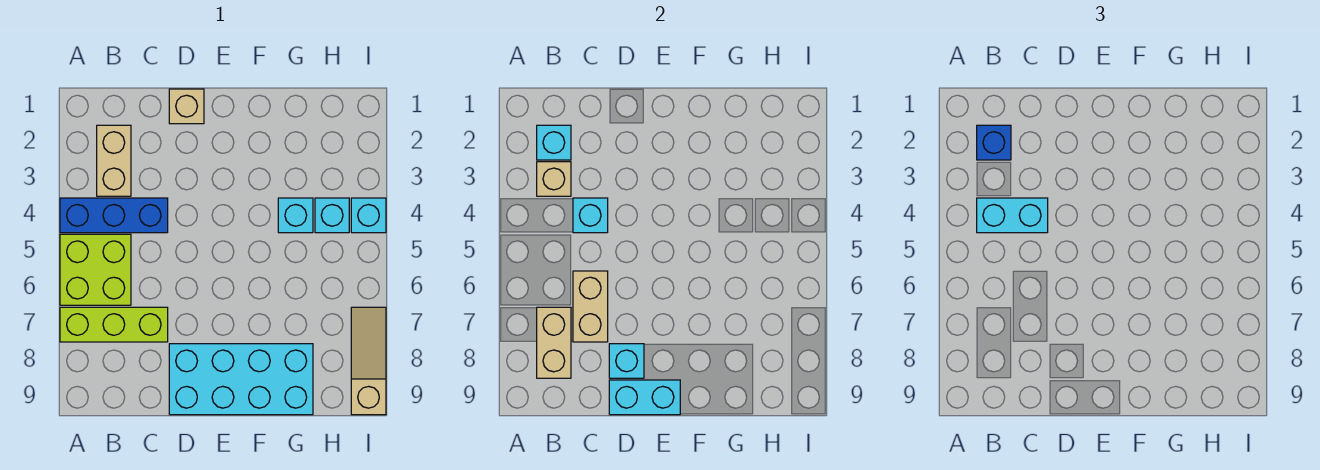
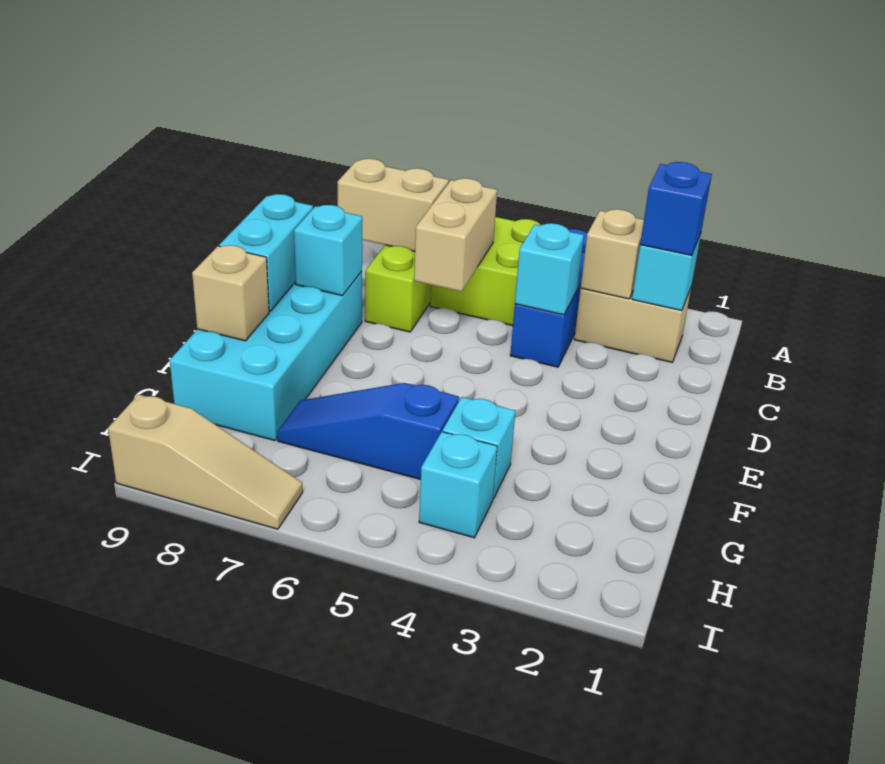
cyan brick B4:C4 level 3 -> none
tan brick C6:C7 level 2 -> tan brick B6:C6 level 2
tan brick D1 level 1 -> tan brick F9 level 2
none -> blue slope G5:G7 level 1 top 5
cyan brick I4 level 1 -> none

